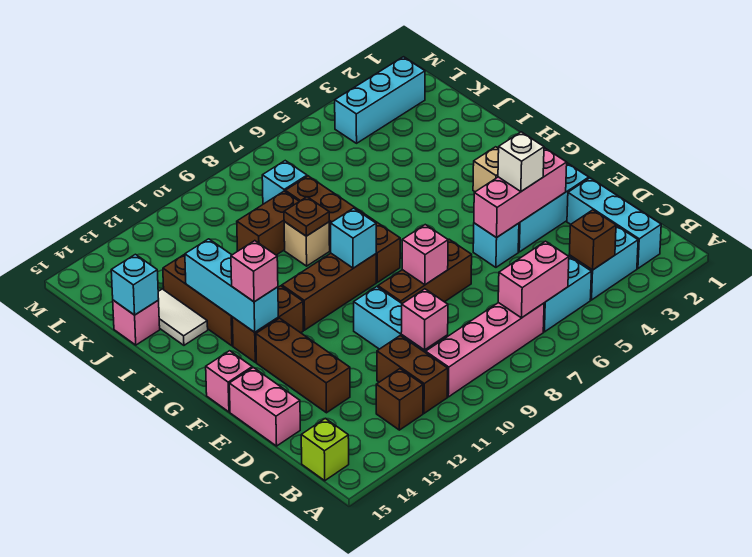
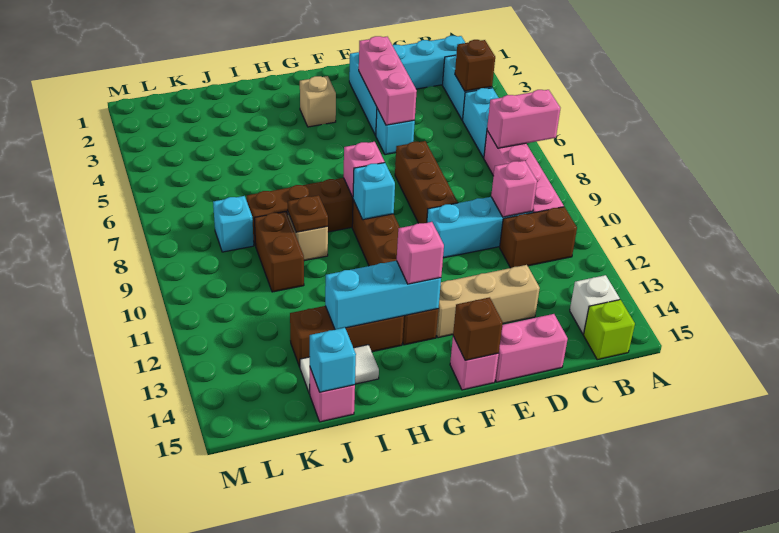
pink brick B6:B7 level 2 -> pink brick A7:B7 level 2
brown brick B12 level 1 -> brown brick F15 level 2
brown brick D13:F13 level 1 -> tan brick D13:F13 level 1
white brick E4 level 3 -> white brick B14 level 1
pink brick E8 level 2 -> pink brick G8 level 2
cyan brick L2:L4 level 1 -> none

